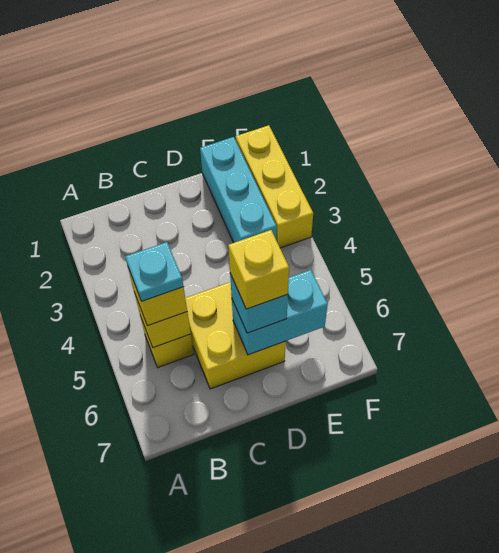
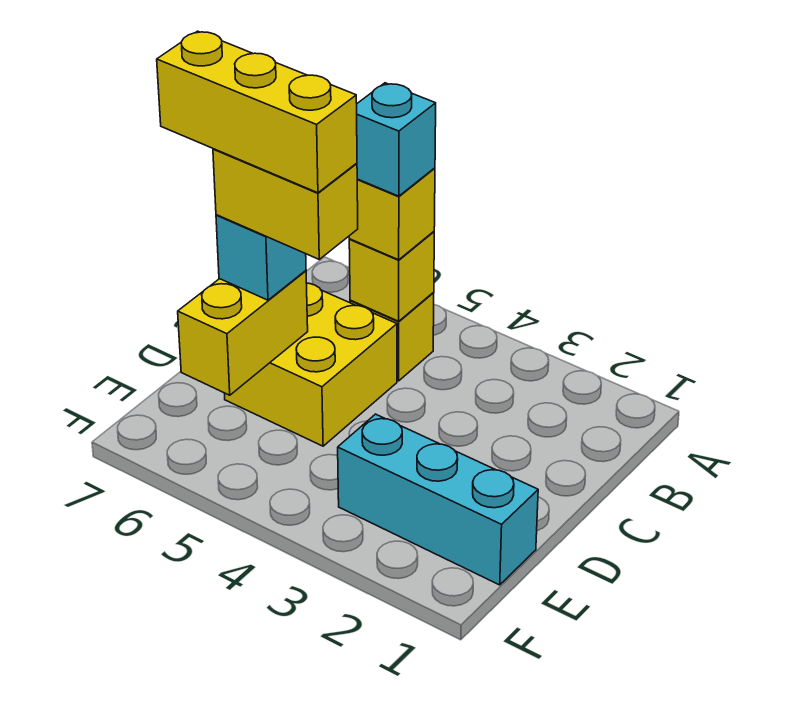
cyan plate B5 level 4 -> cyan brick B5 level 4
cyan brick D6:E6 level 2 -> yellow brick D6:E6 level 2
yellow brick D6 level 4 -> yellow brick D5:D6 level 4
yellow brick F1:F3 level 1 -> yellow brick D5:D7 level 5

